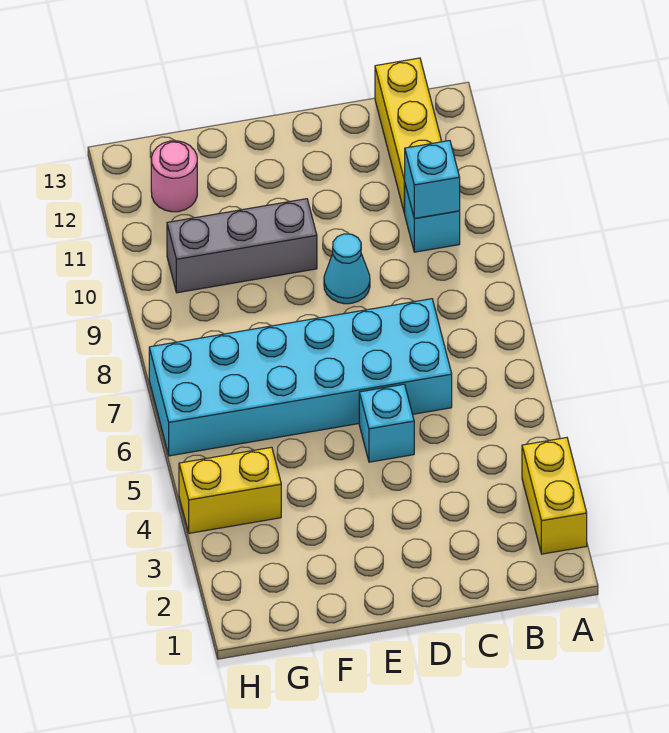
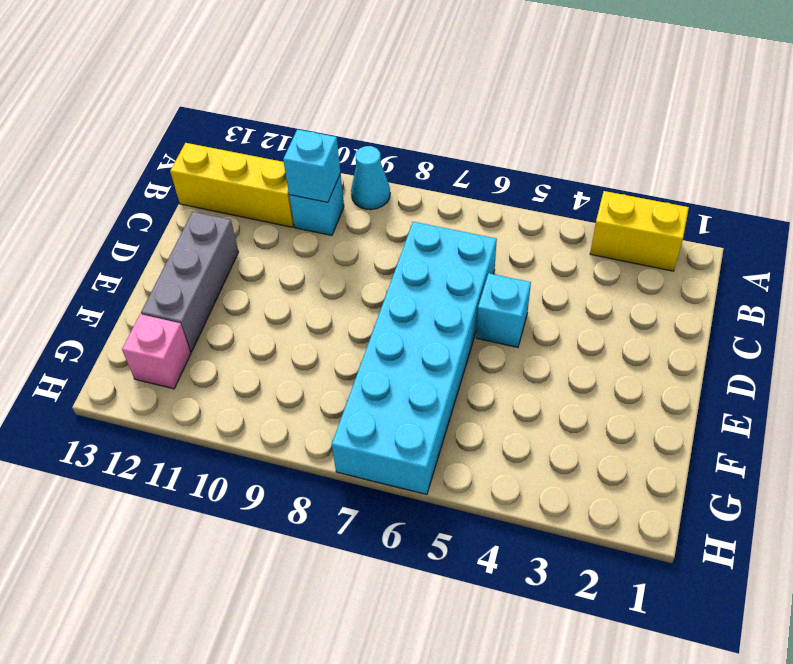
cyan cone D9 level 1 -> cyan cone A9 level 1
grey brick E10:G10 level 1 -> grey brick D12:F12 level 1
yellow brick G4:H4 level 1 -> none
pink round brick G12 level 1 -> pink brick G12 level 1

